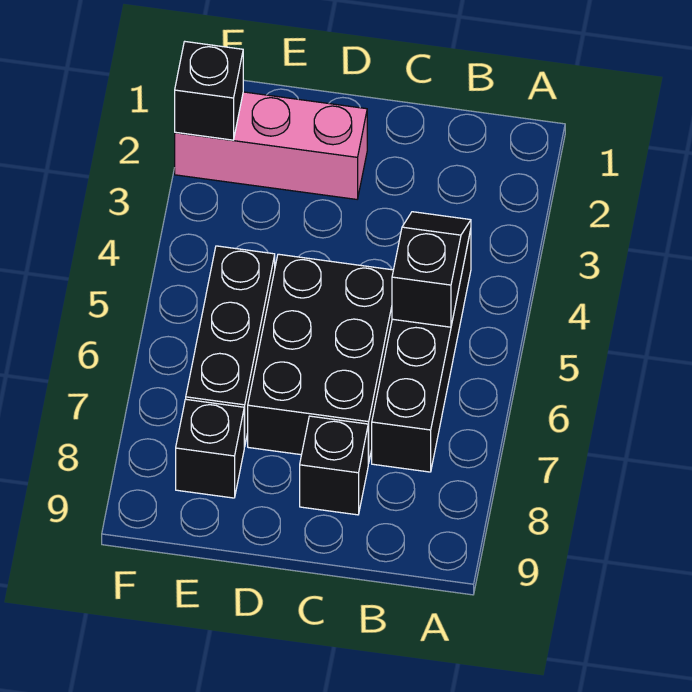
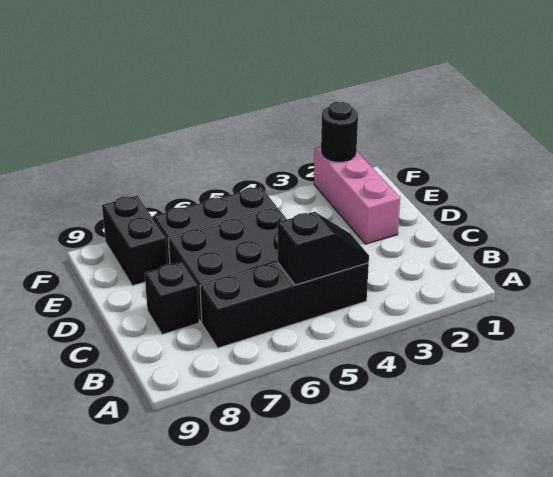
black brick E8 level 1 -> black brick E8:F8 level 1
black brick F2 level 2 -> black round brick F2 level 2

